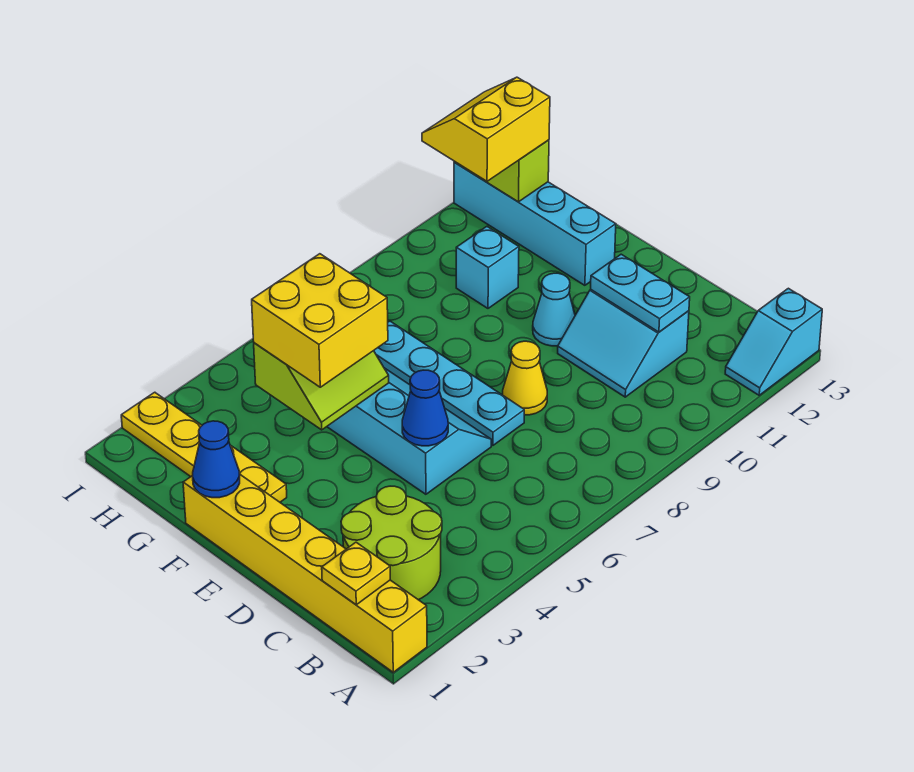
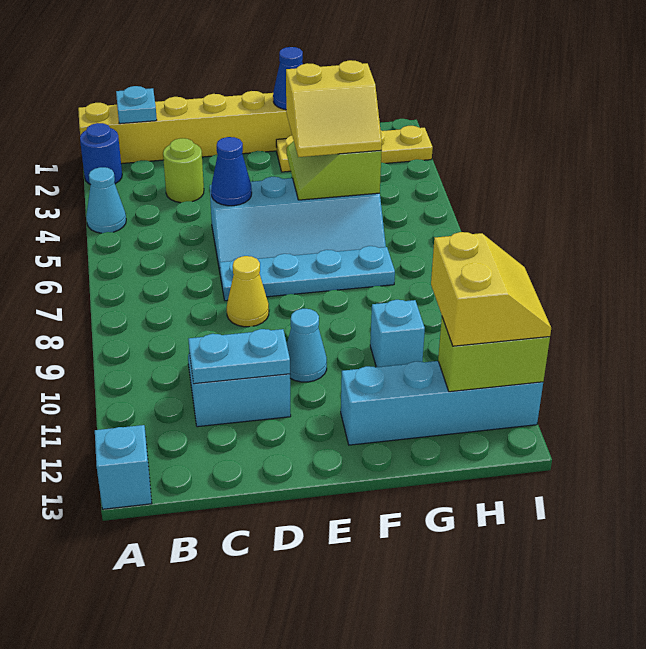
none -> blue round brick A2 level 1
none -> cyan cone A4 level 1
yellow plate B1 level 2 -> cyan plate B1 level 2
lime round brick B2:C3 level 1 -> lime round brick C3 level 1
yellow brick F4:G5 level 3 -> yellow slope F4:G5 level 3 top 4

